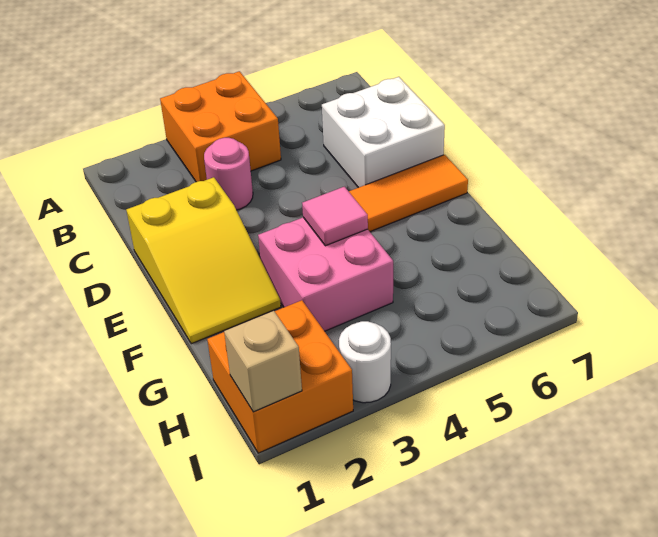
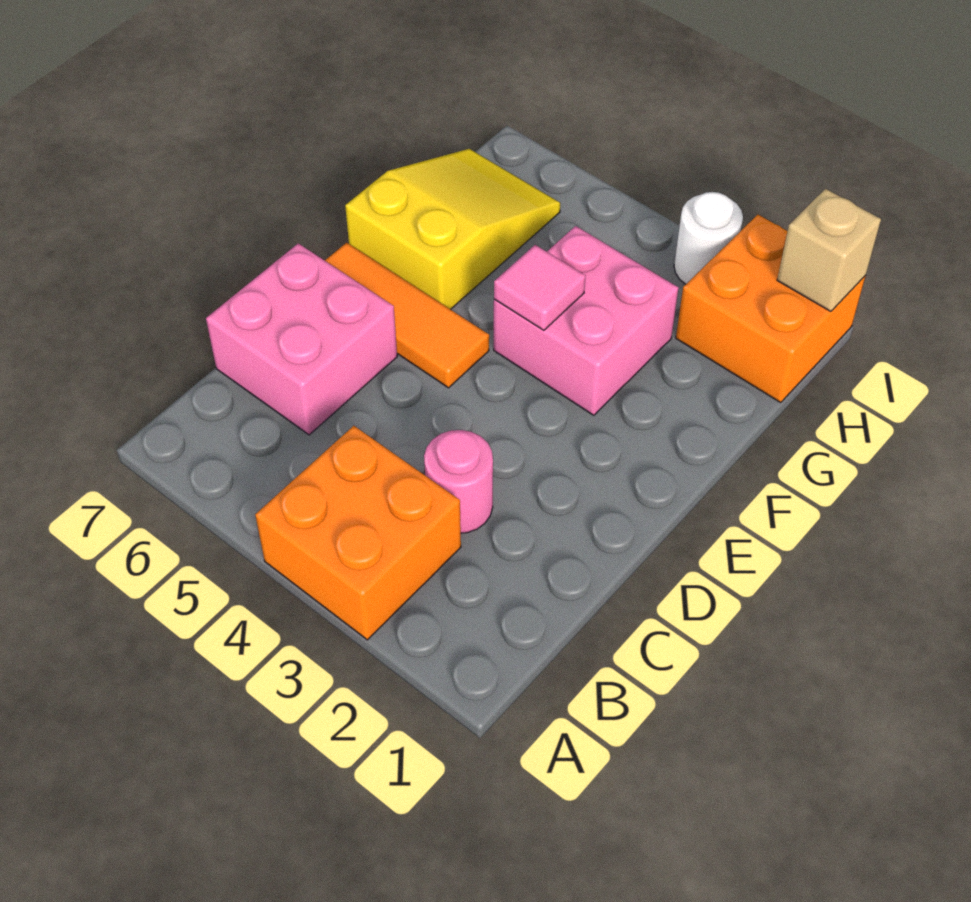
white brick C6:D7 level 1 -> pink brick C6:D7 level 1
yellow slope D1:F2 level 1 top D -> yellow slope F6:H7 level 1 top F

